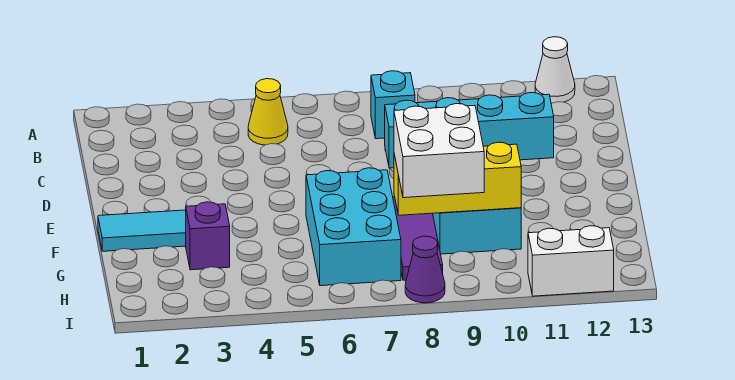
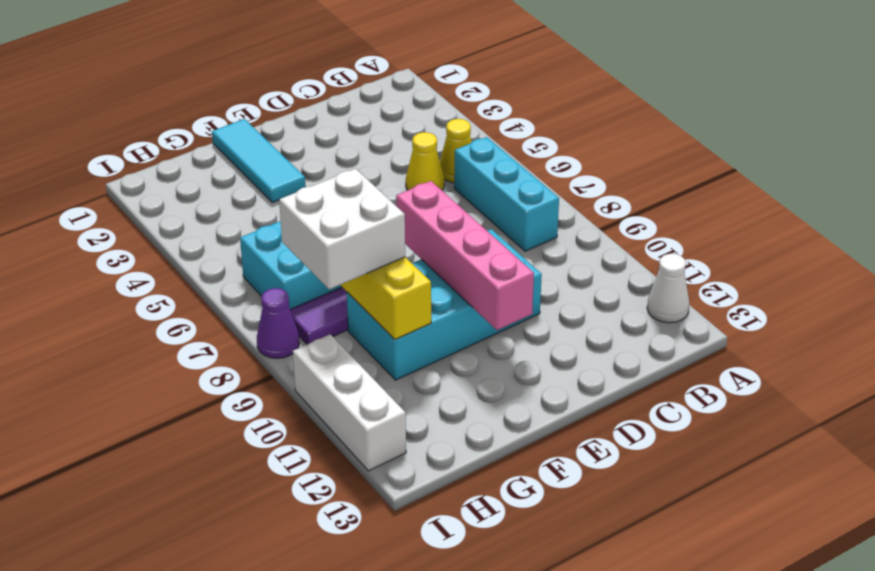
cyan brick B8 level 1 -> cyan brick B6:B8 level 1
none -> yellow cone C5 level 1
cyan brick E8:E11 level 2 -> pink brick E8:E11 level 2
purple brick G3 level 1 -> none
white brick I11:I12 level 1 -> white brick I10:I12 level 1

